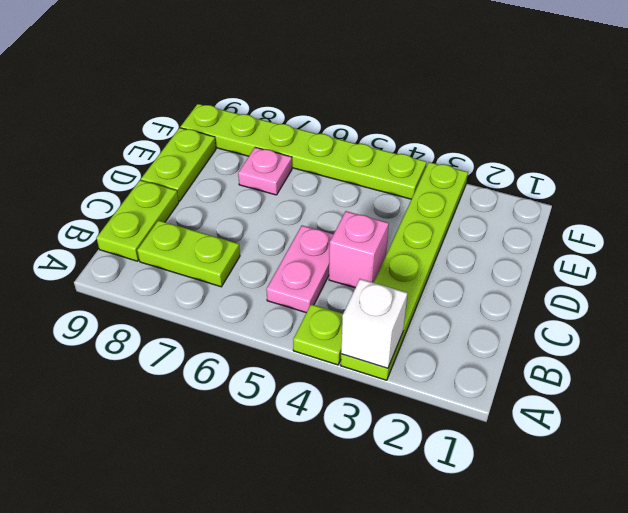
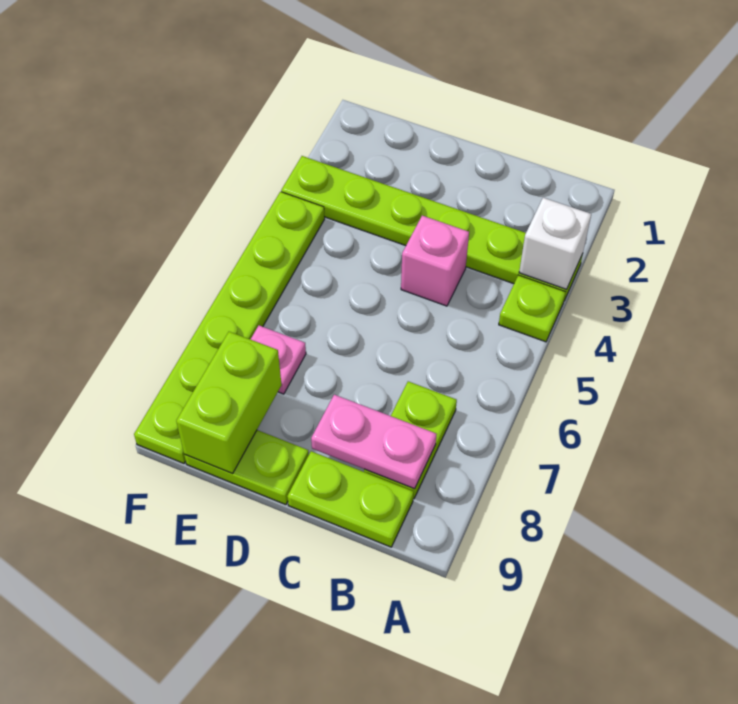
pink plate B5:C5 level 1 -> pink plate B8:C8 level 2
none -> lime brick E8:E9 level 2

